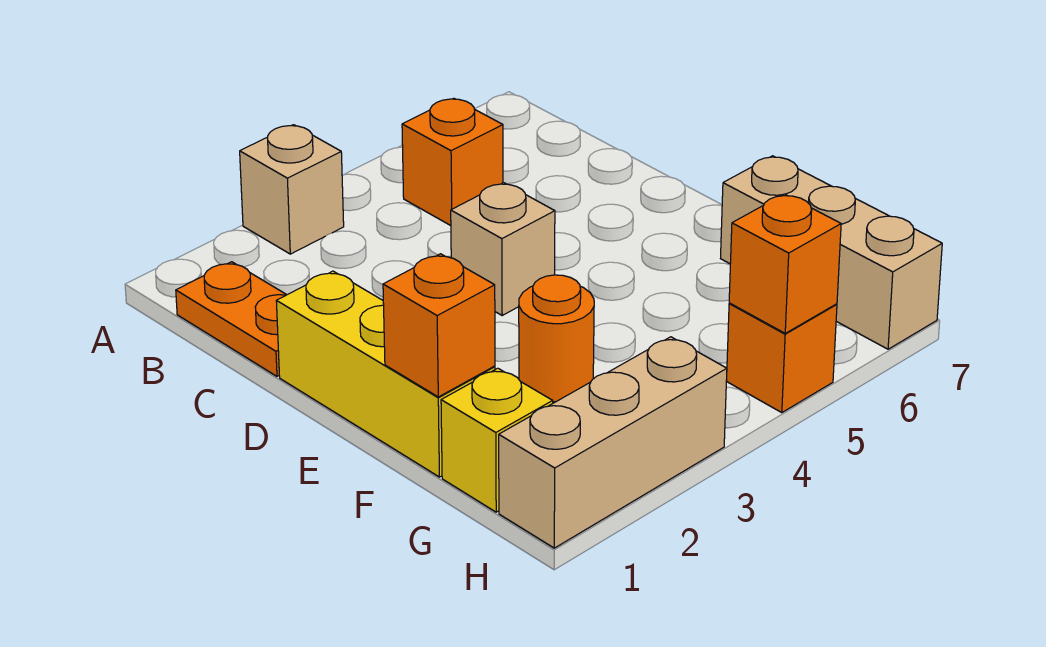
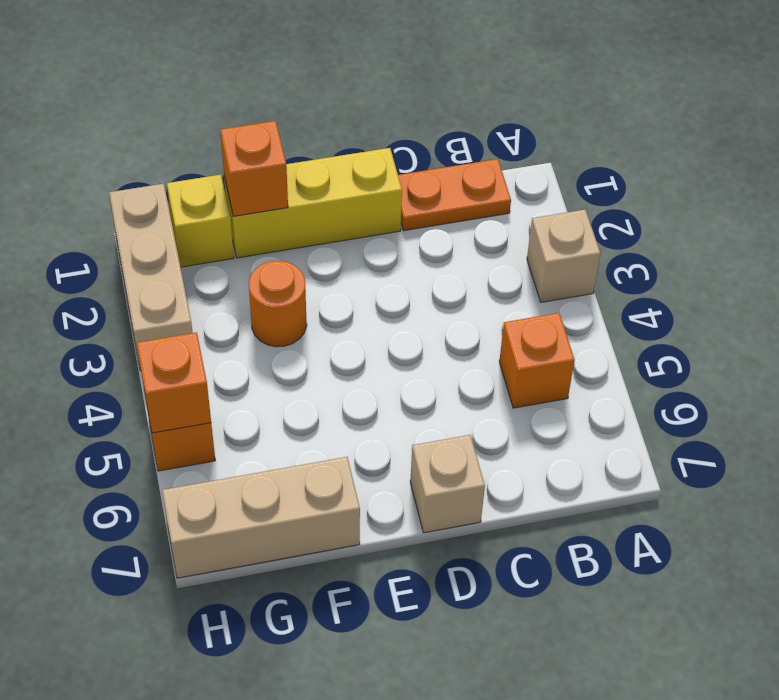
tan brick D4 level 1 -> tan brick D7 level 1

